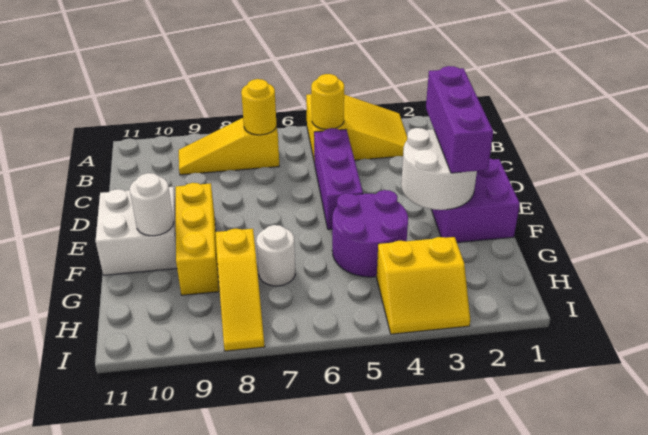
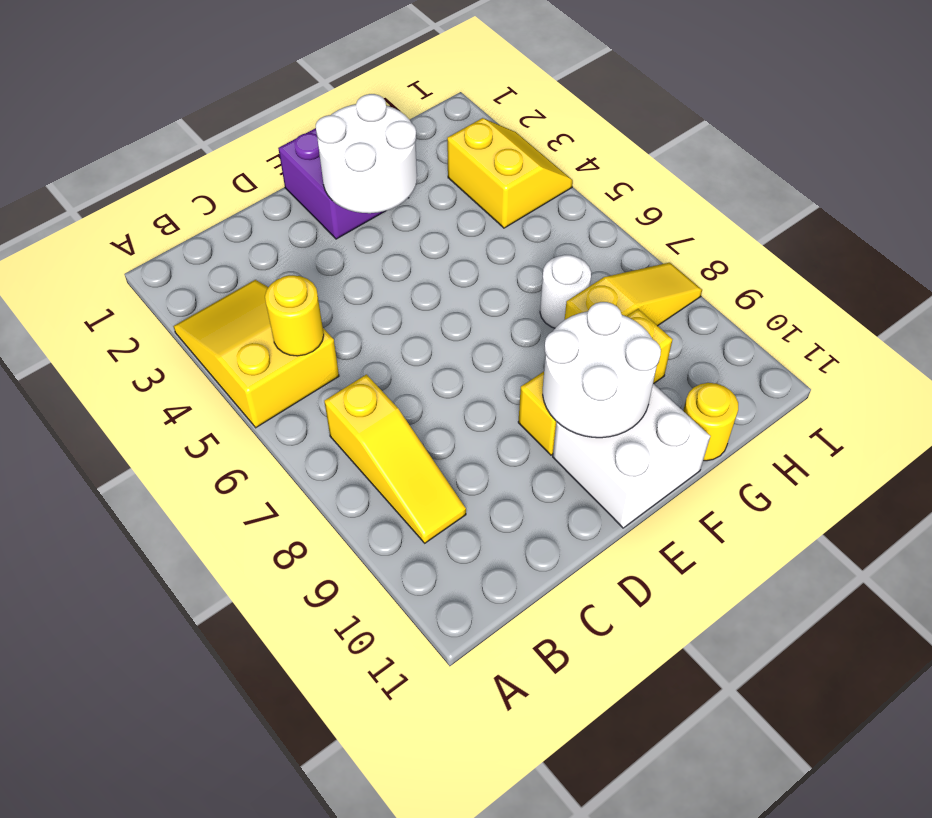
yellow round brick B7 level 2 -> yellow round brick G11 level 1
purple brick C5:E5 level 1 -> none
purple brick D2:F2 level 3 -> none
purple round brick F4:G5 level 1 -> none
white round brick F10 level 2 -> white round brick E9:F10 level 2

